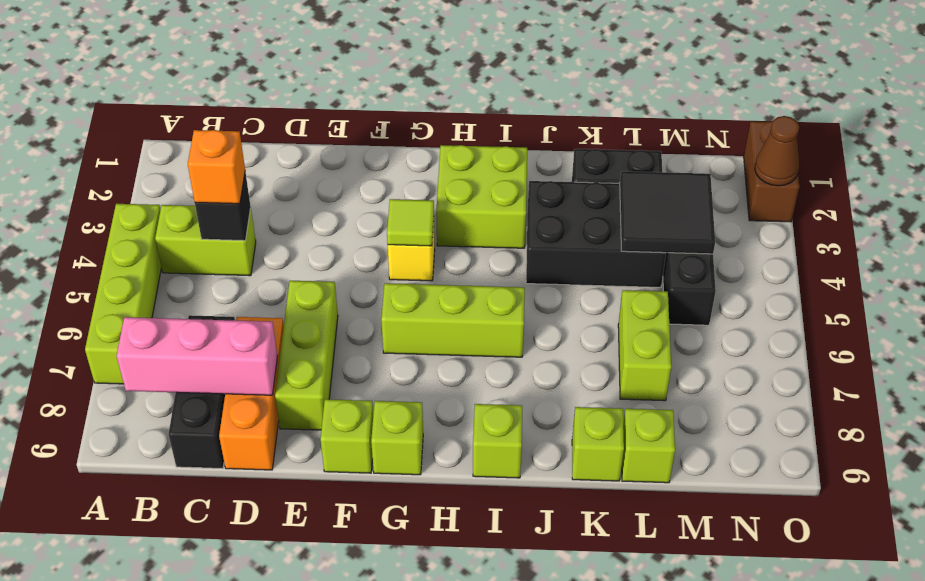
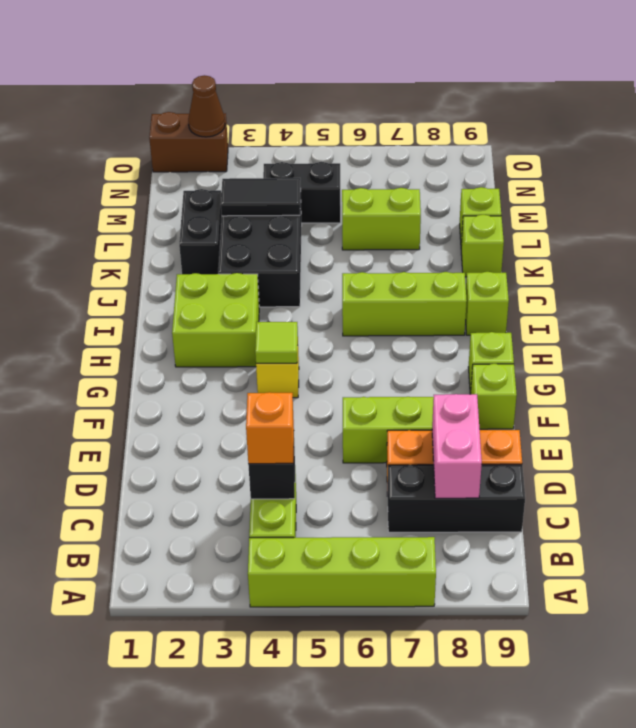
pink brick B8:D8 level 2 -> pink brick C8:D8 level 2
lime brick G6:I6 level 1 -> lime brick I6:I8 level 1
black tile L3:M4 level 2 -> black tile L3:L4 level 2

